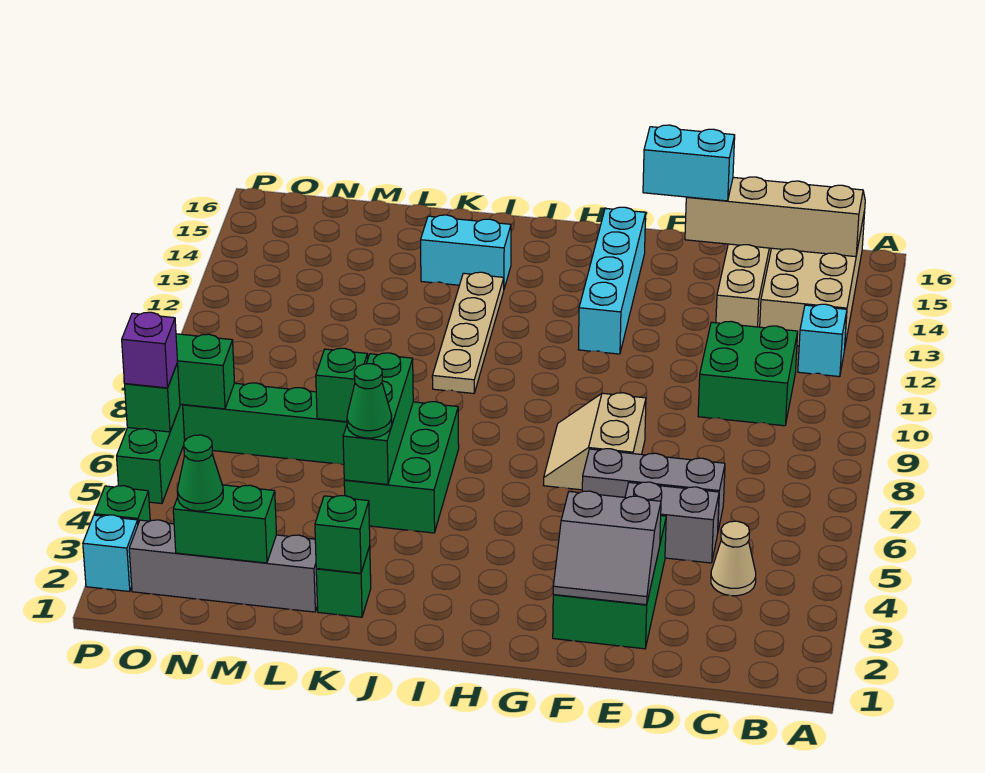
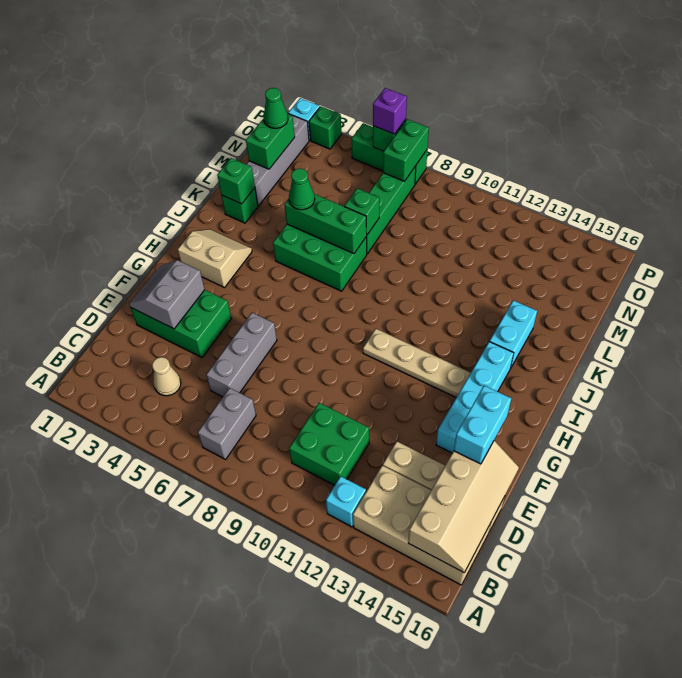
grey brick D5:E5 level 1 -> grey brick B7:C7 level 1
tan slope F7:G8 level 1 top F -> tan slope H2:I3 level 1 top H
cyan brick G12:G15 level 1 -> cyan brick F14:I14 level 1
tan plate J10:J13 level 1 -> tan plate H10:H13 level 1

